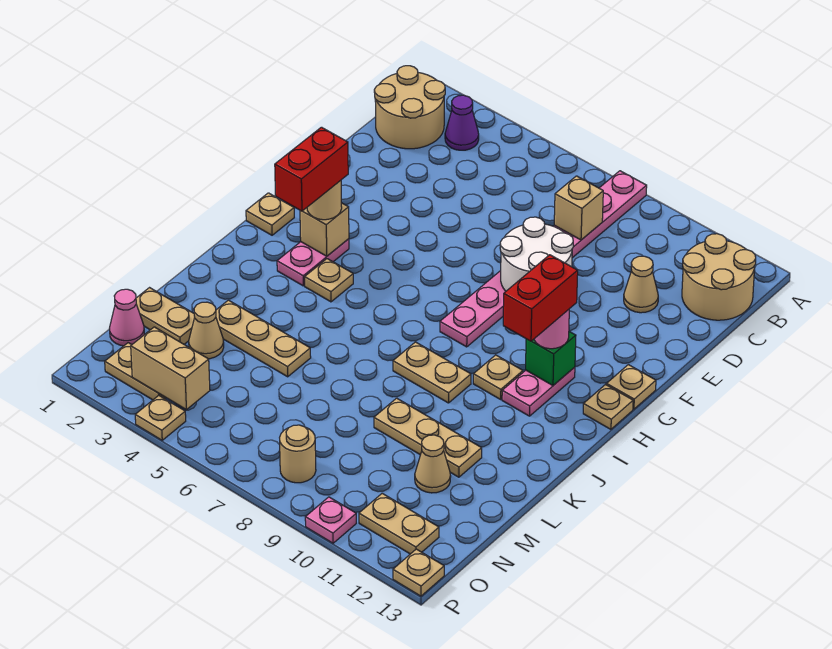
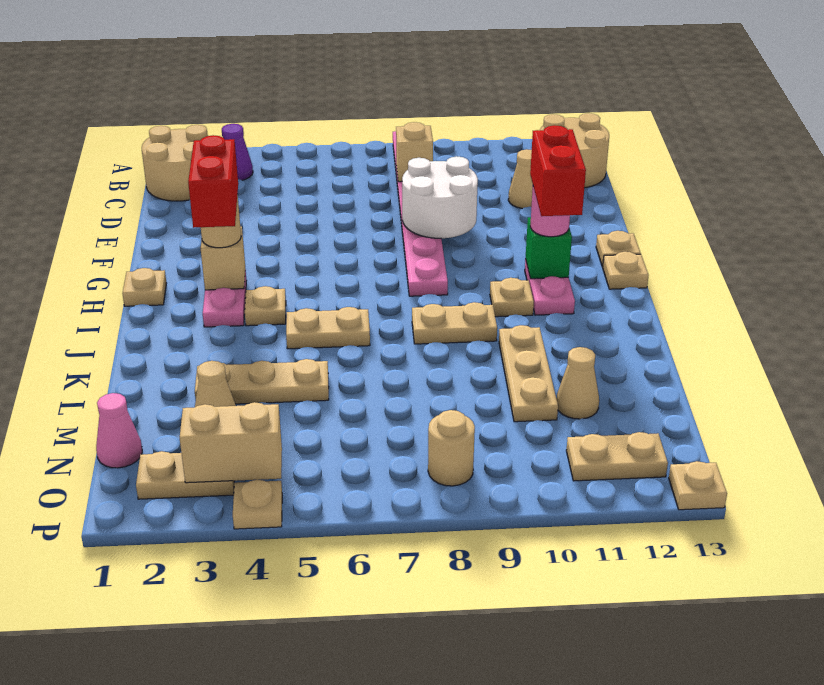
tan plate L9:L11 level 1 -> tan plate K10:M10 level 1
tan plate M1:M2 level 1 -> tan plate J5:J6 level 1
pink plate P10 level 1 -> none

